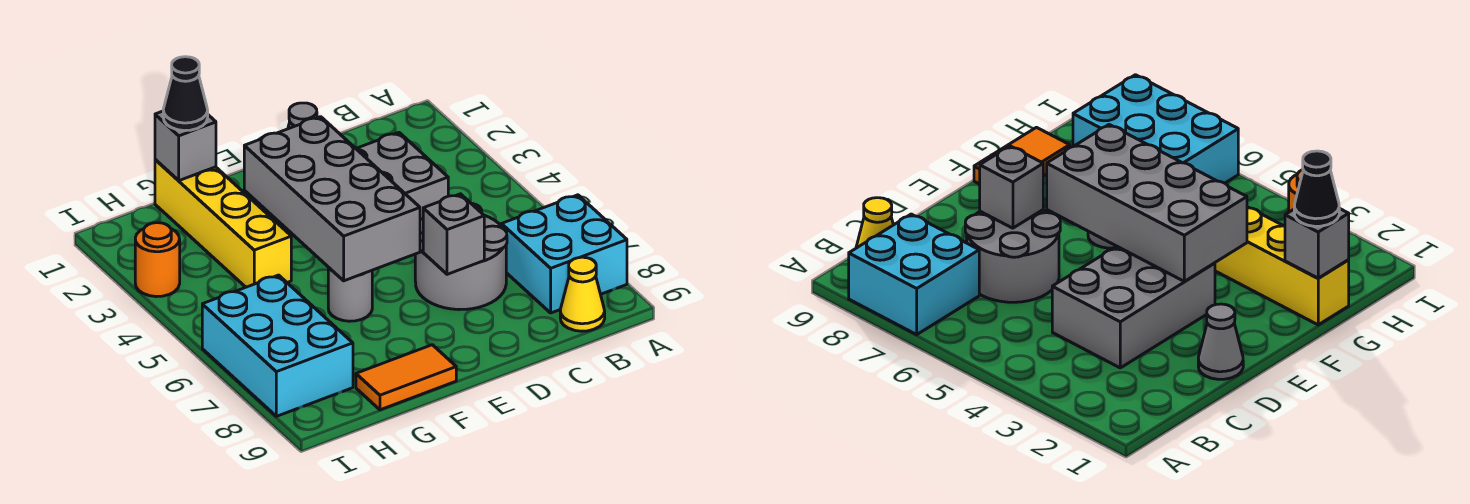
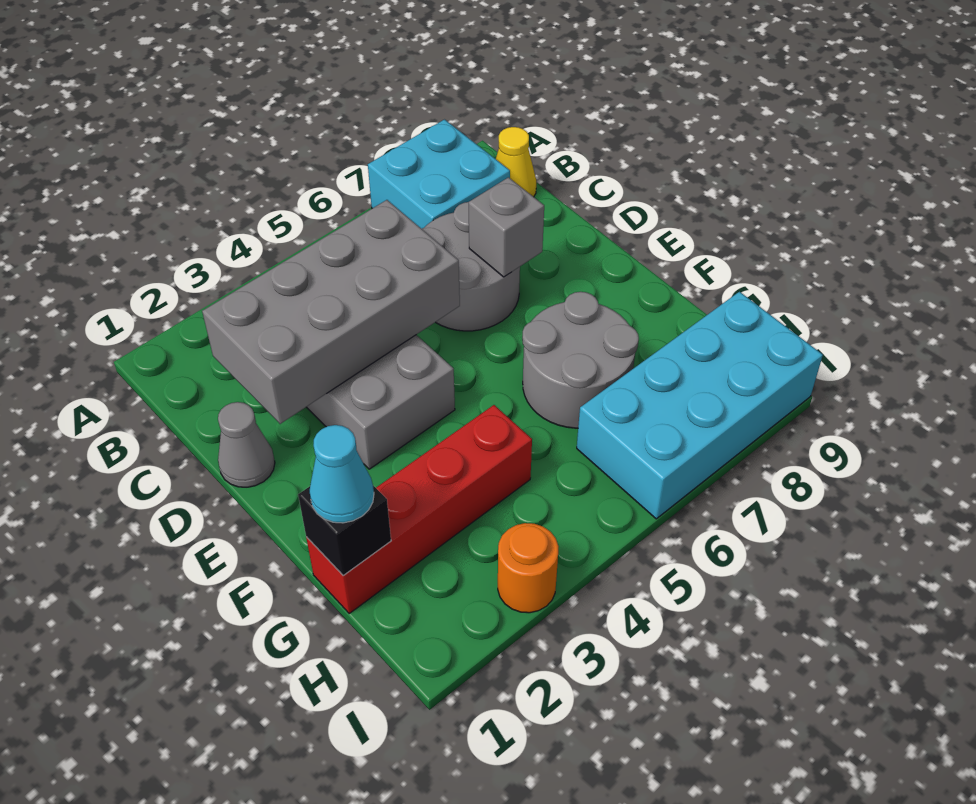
grey brick E3:F6 level 2 -> grey brick C2:D5 level 2
grey round brick F6 level 1 -> grey round brick F6:G7 level 1
orange tile F9:G9 level 1 -> none
yellow brick G1:G4 level 1 -> red brick G1:G4 level 1
grey brick G1 level 2 -> black brick G1 level 2
black cone G1 level 3 -> cyan cone G1 level 3
cyan brick H6:I8 level 1 -> cyan brick H6:I9 level 1

